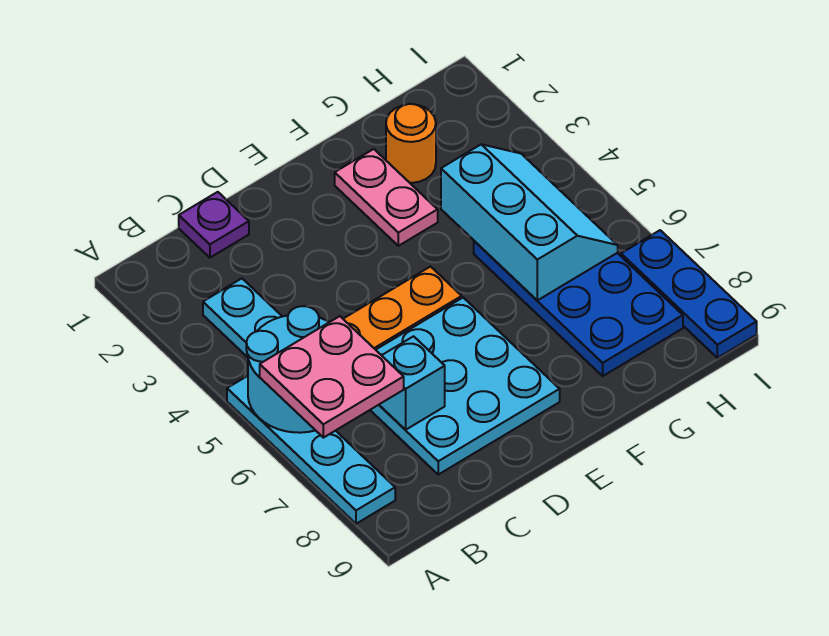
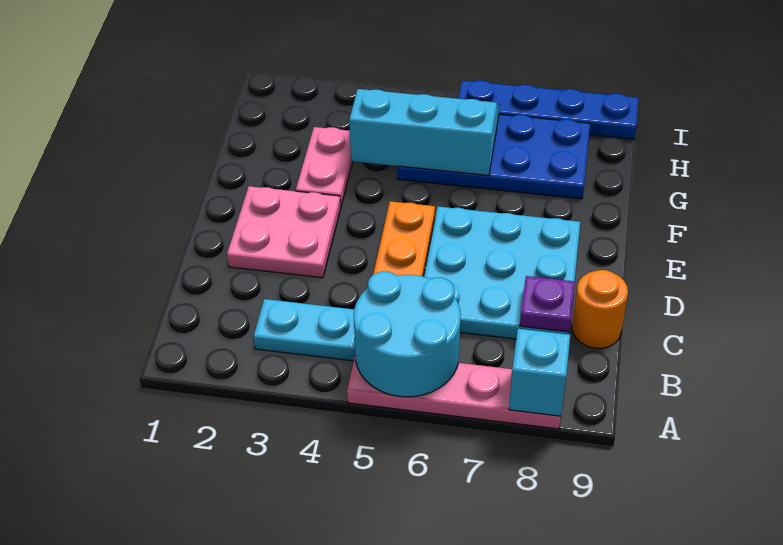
cyan plate A5:A8 level 1 -> pink plate A5:A8 level 1
pink plate A6:B7 level 3 -> pink plate D2:E3 level 1
purple plate C1 level 1 -> purple plate C8 level 2
cyan brick C7 level 2 -> cyan brick A8 level 2
pink plate F2:F3 level 1 -> pink plate F3:G3 level 1
orange round brick G2 level 1 -> orange round brick C9 level 1
blue plate I7:I9 level 1 -> blue plate I6:I9 level 1

